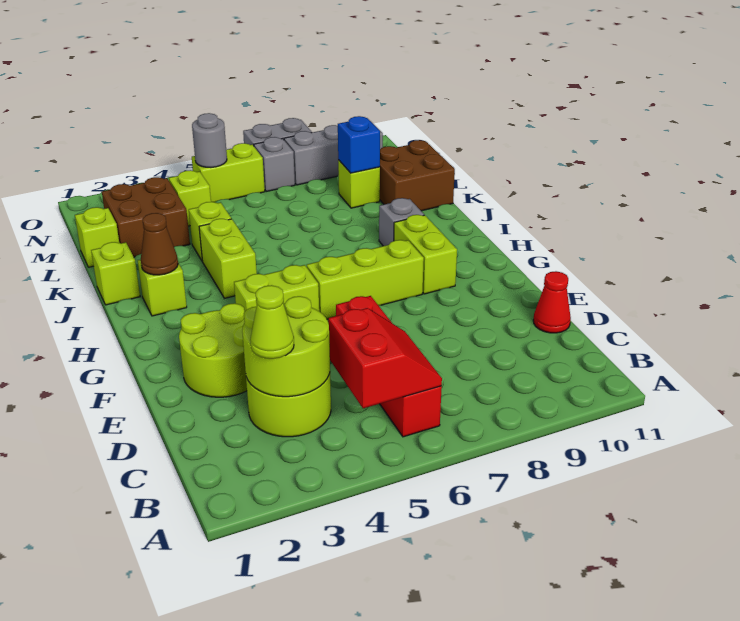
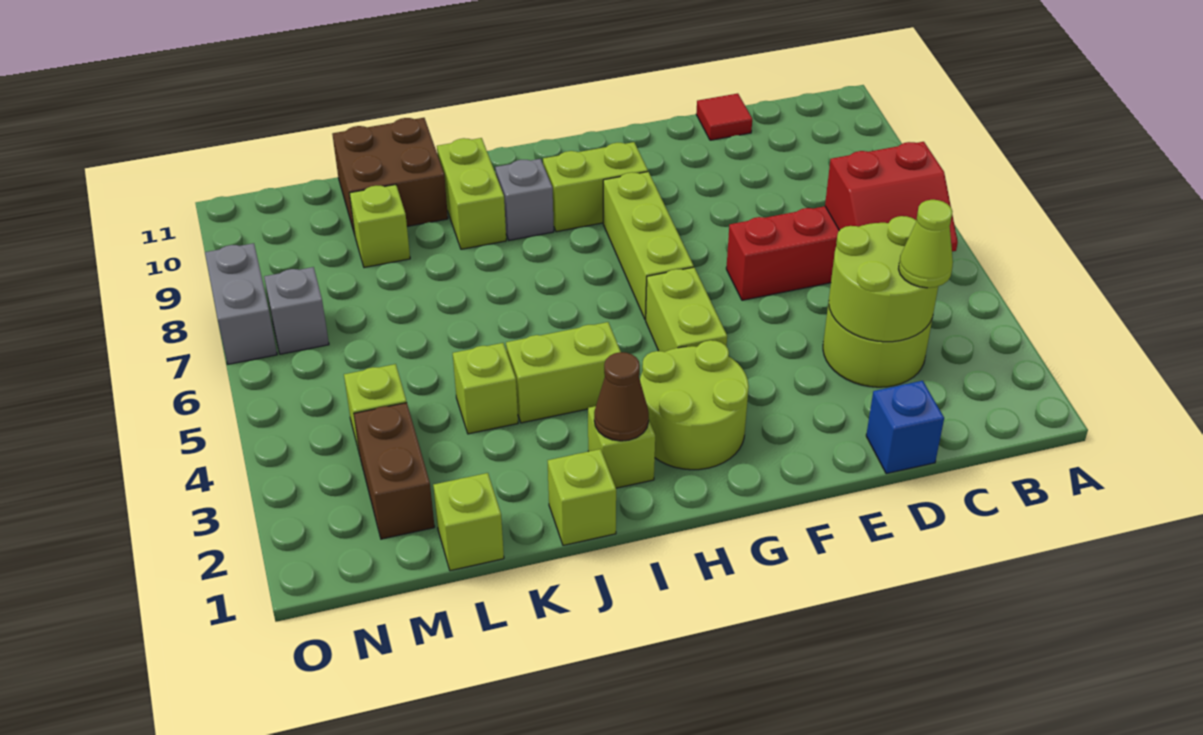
red slope B5:C6 level 2 top 5 -> red slope B5:C6 level 2 top 6
red cone D11 level 1 -> red tile D11 level 1
lime round brick E2:F3 level 1 -> lime round brick G2:H3 level 1
brown brick L2:M3 level 1 -> brown brick M2:M3 level 1
blue brick L9 level 2 -> blue brick D1 level 1
lime brick N5:N6 level 1 -> lime brick J9:J10 level 1
grey round brick N5 level 2 -> none
grey brick N8:N10 level 1 -> none

